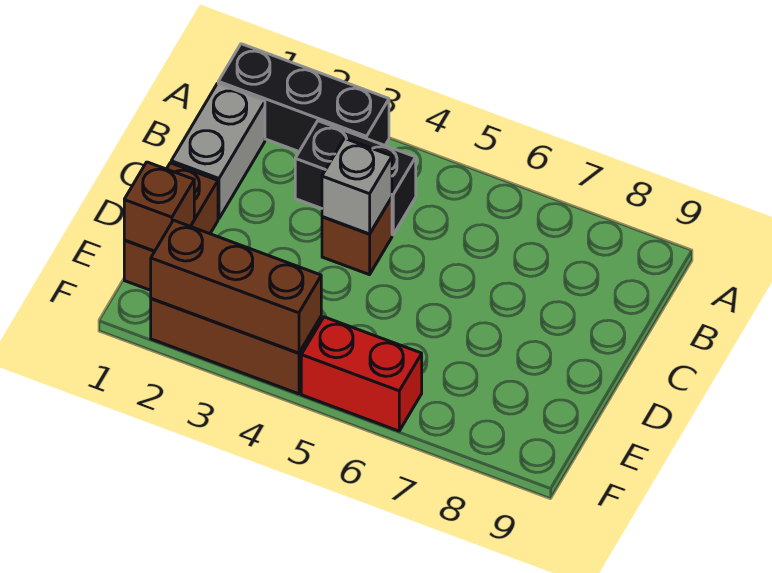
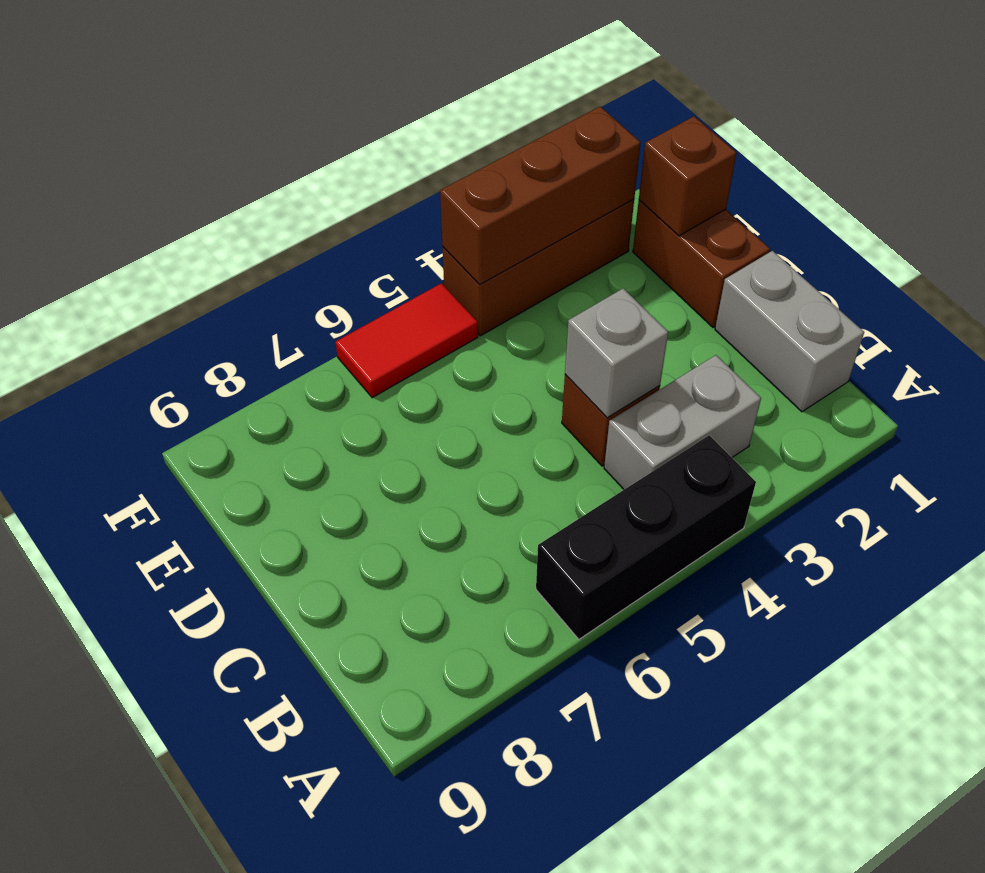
black brick A1:A3 level 1 -> black brick A4:A6 level 1
black brick B3:B4 level 1 -> grey brick B3:B4 level 1
red brick F5:F6 level 1 -> red tile F5:F6 level 1

